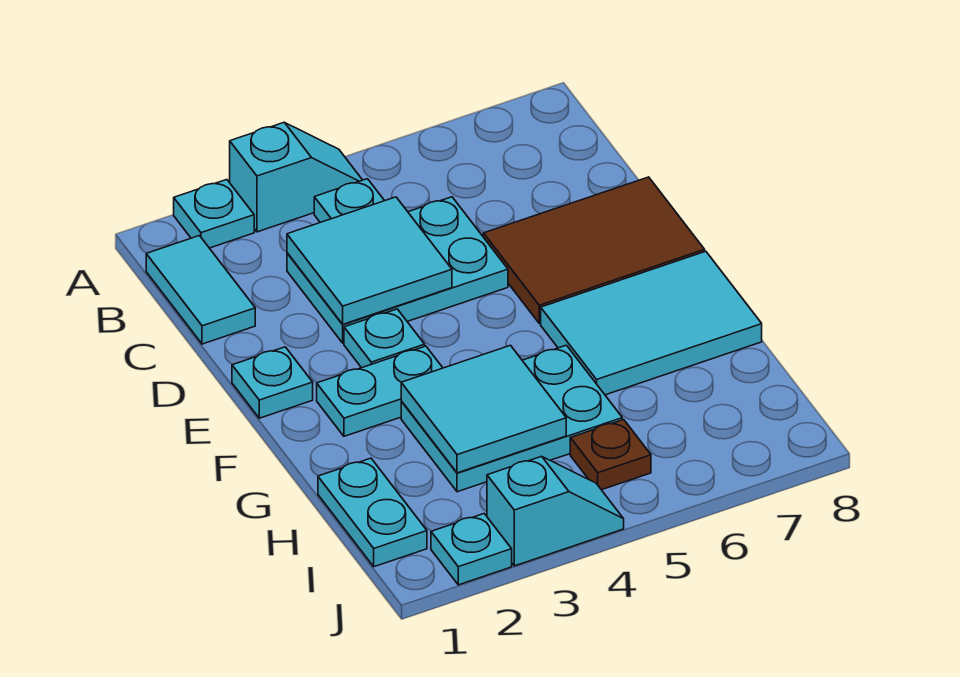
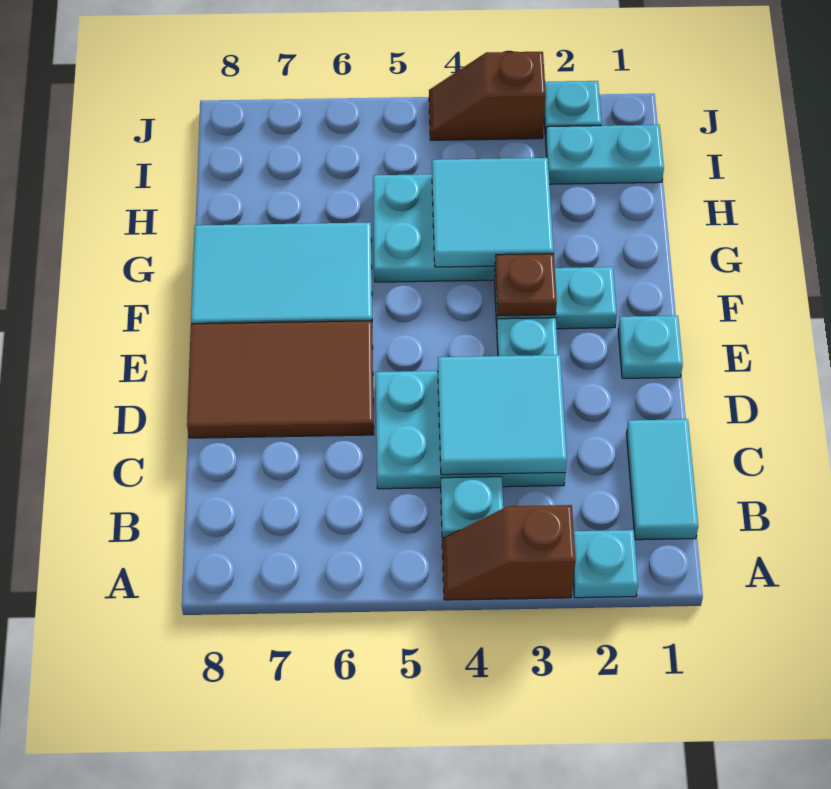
cyan slope A3:A4 level 1 top 3 -> brown slope A3:A4 level 1 top 3
cyan plate H1:I1 level 1 -> cyan plate I1:I2 level 1
brown plate I5 level 1 -> brown plate F3 level 2
cyan slope J3:J4 level 1 top 3 -> brown slope J3:J4 level 1 top 3

